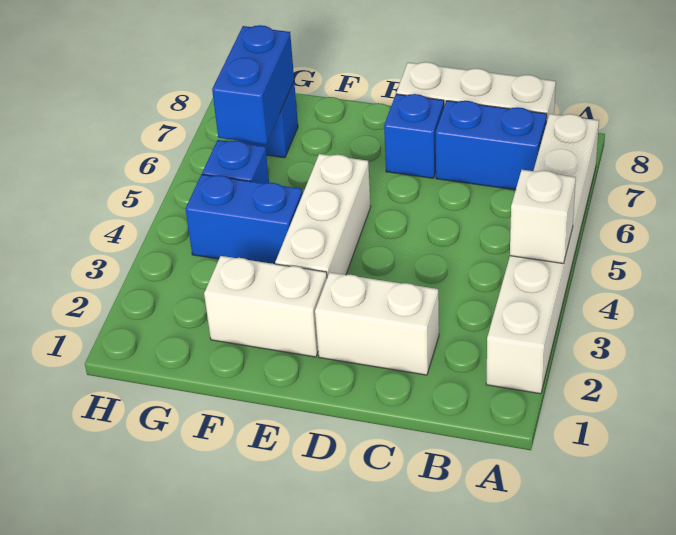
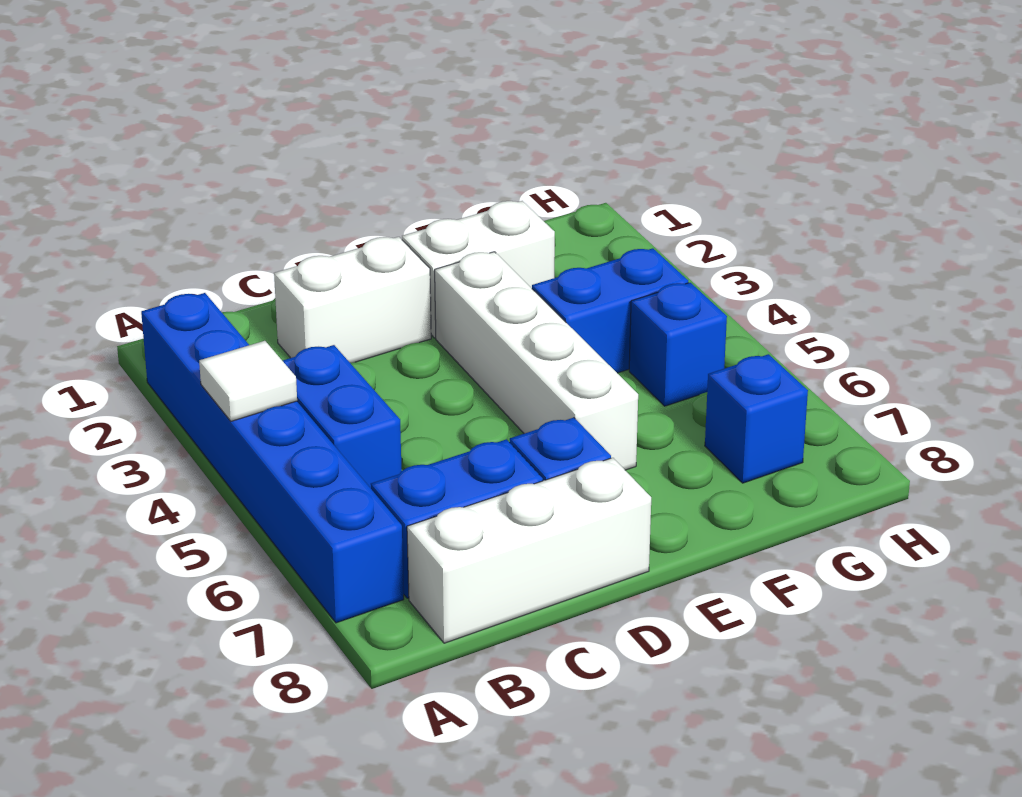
white brick A2:A7 level 1 -> blue brick A2:A7 level 1
white brick A4 level 2 -> white tile A4 level 2
white brick E3:E5 level 1 -> white brick E3:E6 level 1
blue brick G6:G7 level 2 -> blue brick B4:B5 level 1

